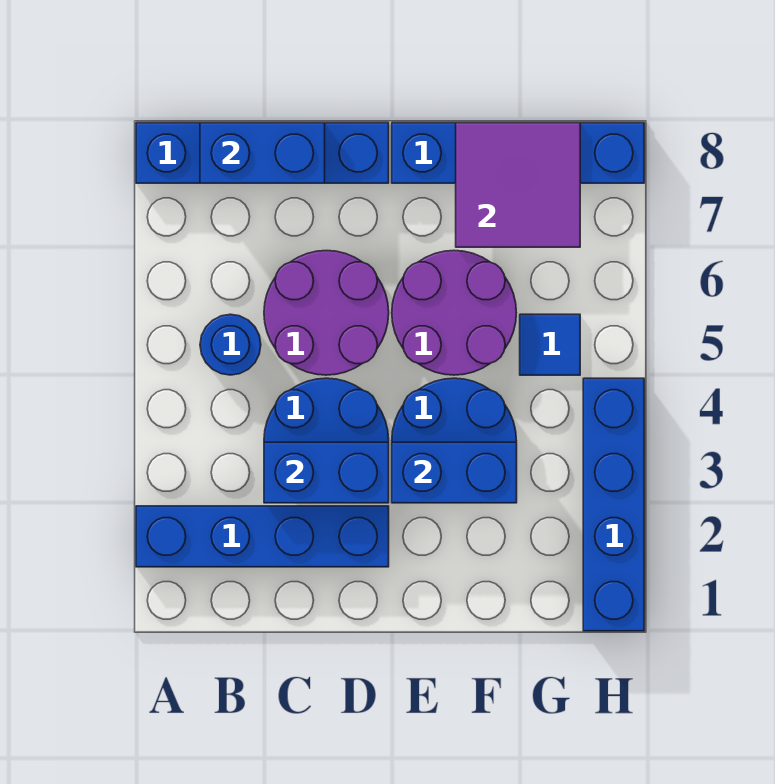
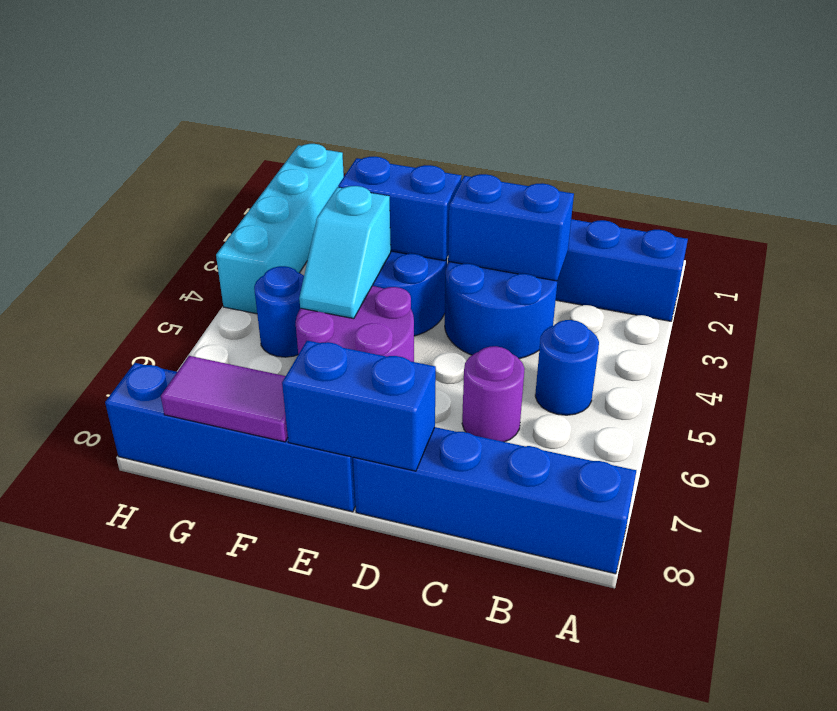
blue brick B8:C8 level 2 -> blue brick D8:E8 level 2
purple round brick C5:D6 level 1 -> purple round brick C6 level 1
none -> cyan slope F4:F5 level 2 top 4
purple tile F7:G8 level 2 -> purple tile F8:G8 level 2
blue tile G5 level 1 -> blue round brick G5 level 1
blue brick H1:H4 level 1 -> cyan brick H1:H4 level 1

